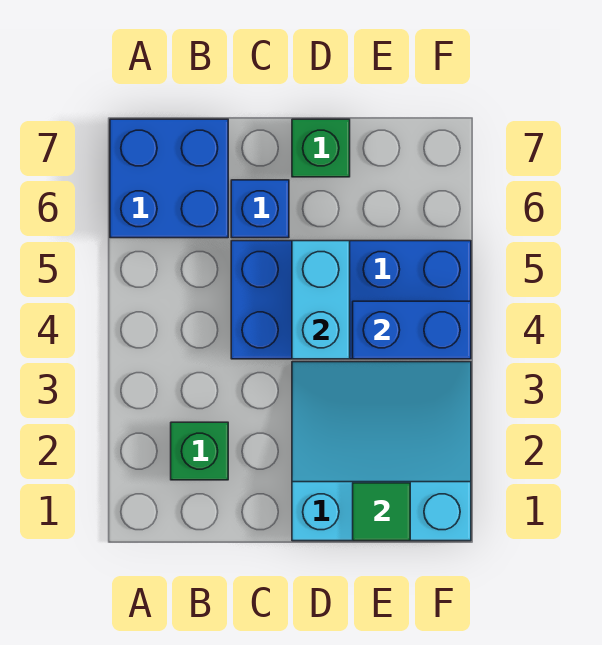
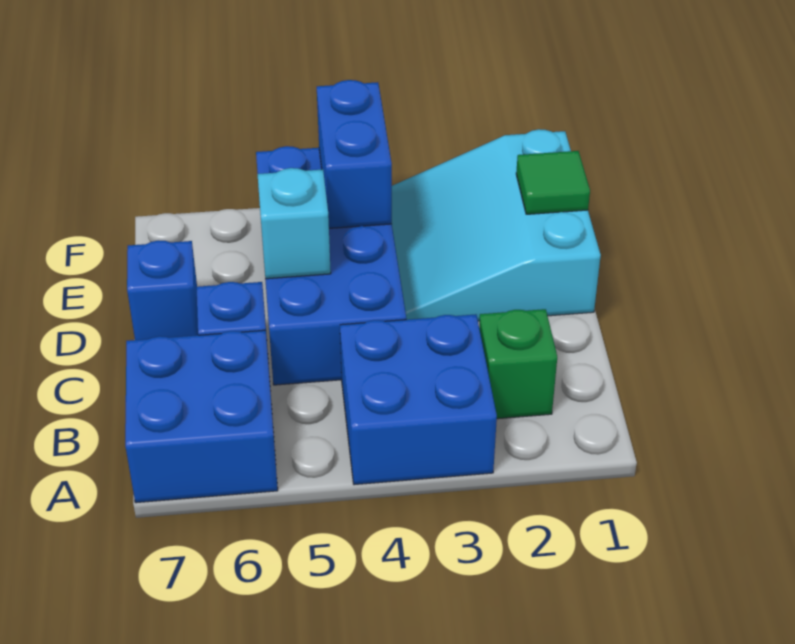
none -> blue brick A3:B4 level 1
cyan brick D4:D5 level 2 -> cyan brick D5 level 2
green brick D7 level 1 -> blue brick D7 level 1

